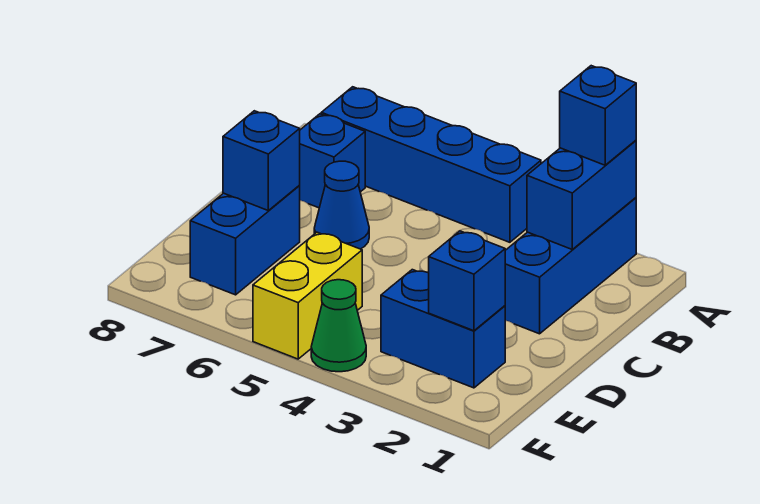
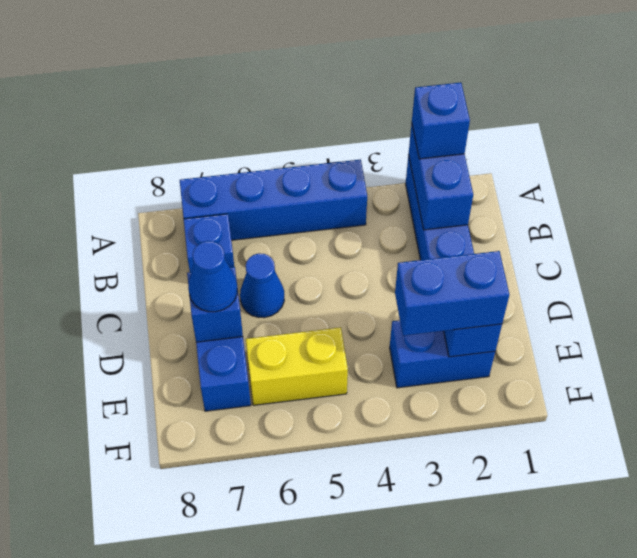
none -> blue cone D7 level 3
none -> blue brick E2:E3 level 3
yellow brick E5:F5 level 1 -> yellow brick E5:E6 level 1
green cone F4 level 1 -> none

